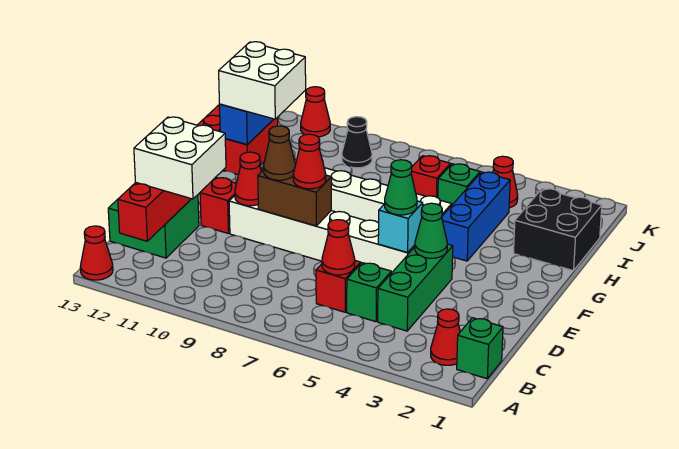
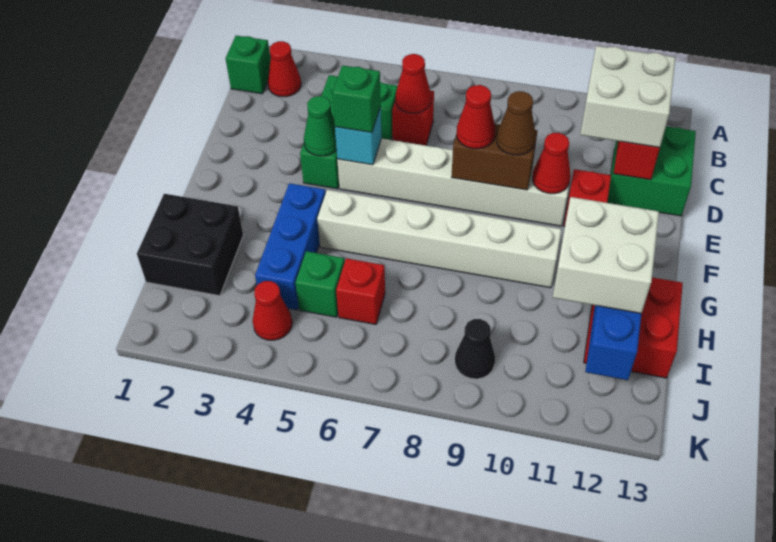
red cone A13 level 1 -> none
green cone E5 level 3 -> green brick E5 level 3
red cone K11 level 1 -> none

